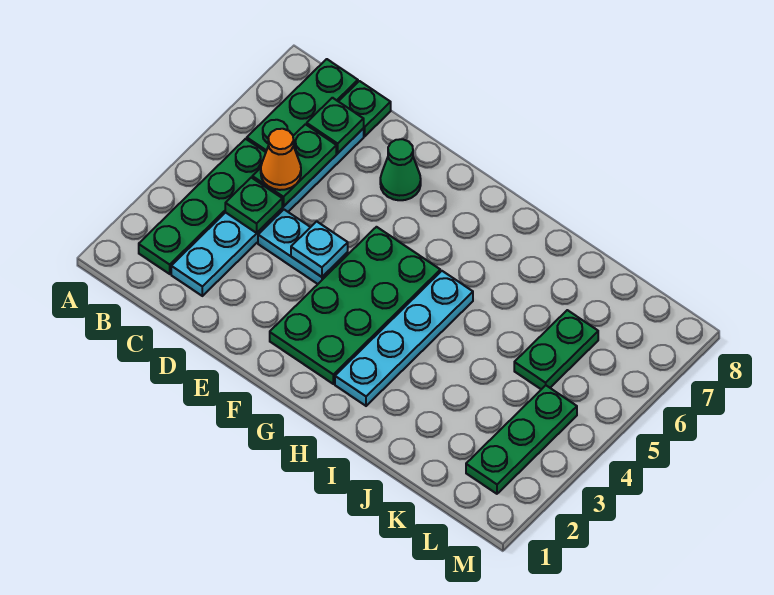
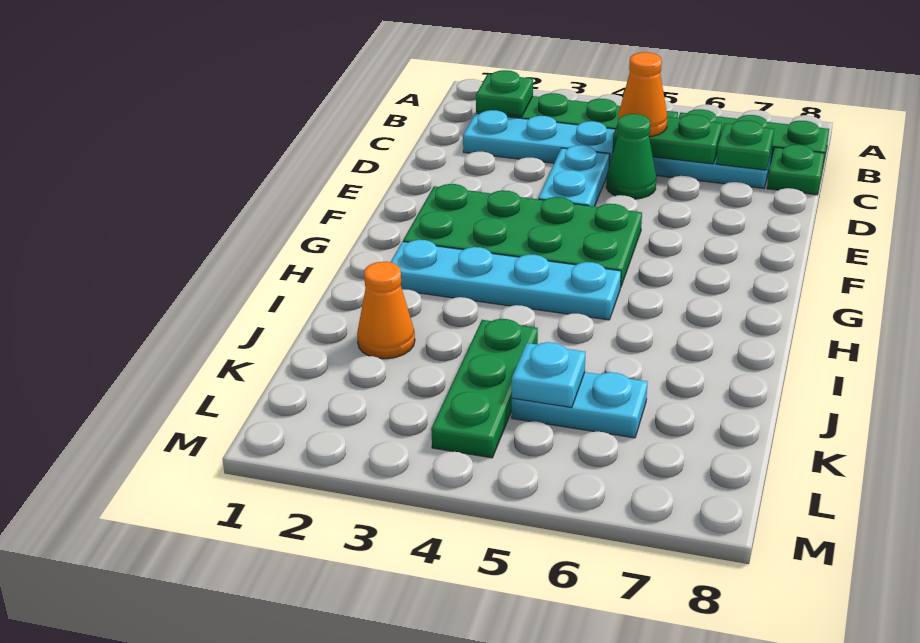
green plate C4 level 2 -> green plate B2 level 2
cyan plate E4 level 2 -> cyan plate K5 level 2
green cone E7 level 1 -> green cone D5 level 1
none -> orange cone J2 level 1
green plate K5:K6 level 1 -> cyan plate K5:K6 level 1
green plate L2:L4 level 1 -> green plate J4:L4 level 1

